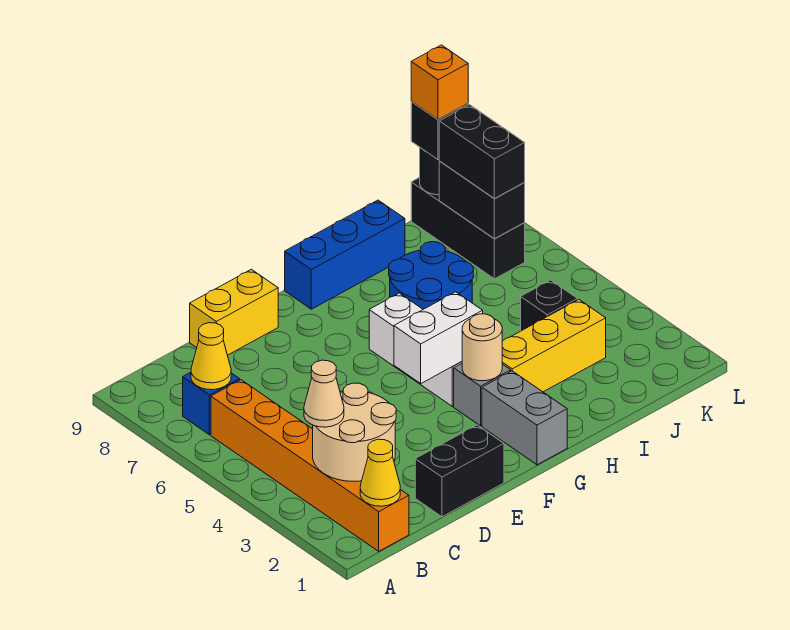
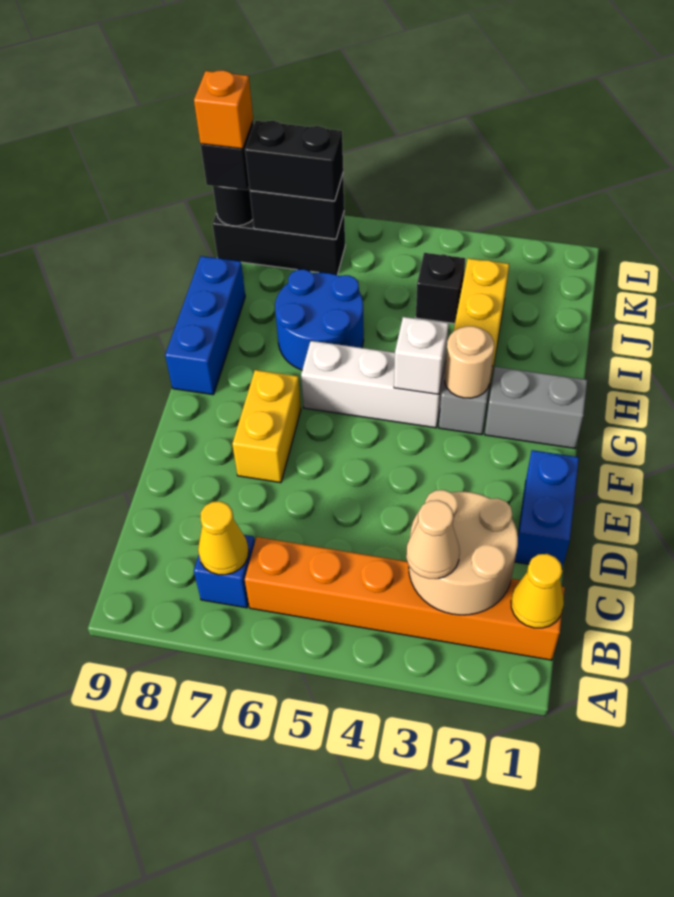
black brick D1:E1 level 1 -> blue brick D1:E1 level 1
yellow brick D9:E9 level 1 -> yellow brick E7:F7 level 1
white brick F4:G4 level 2 -> white brick G4 level 2

